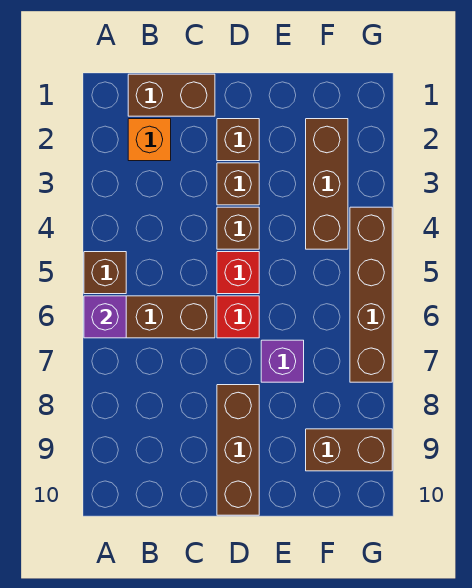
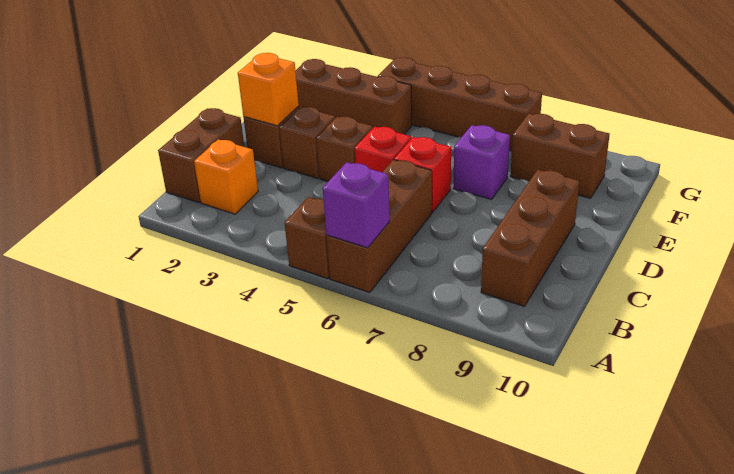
none -> orange brick D2 level 2
brown brick D8:D10 level 1 -> brown brick B9:D9 level 1
brown brick F9:G9 level 1 -> brown brick F8:F9 level 1

